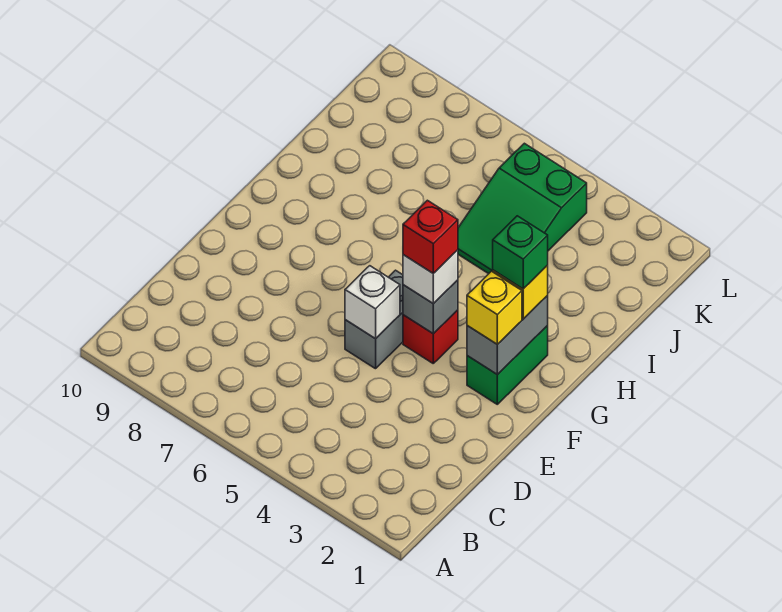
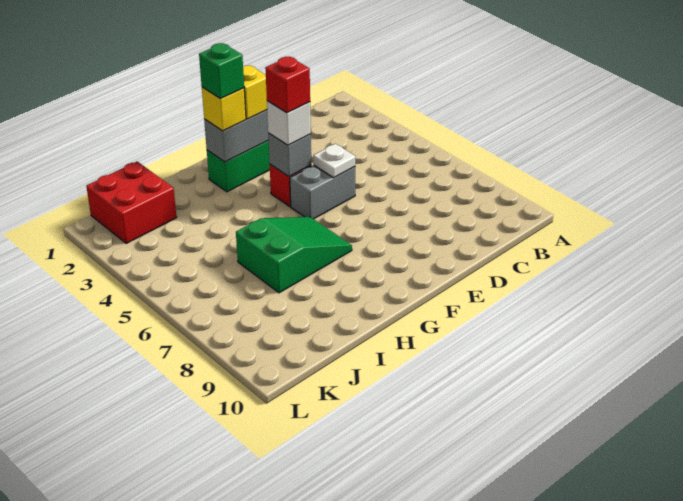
white brick E5 level 2 -> white plate E5 level 2
green slope I4:K5 level 1 top K -> green slope G6:I7 level 1 top I
none -> red brick J1:K2 level 1

